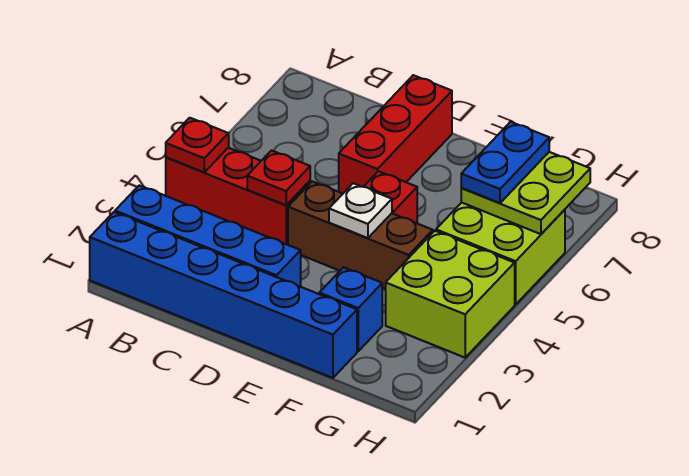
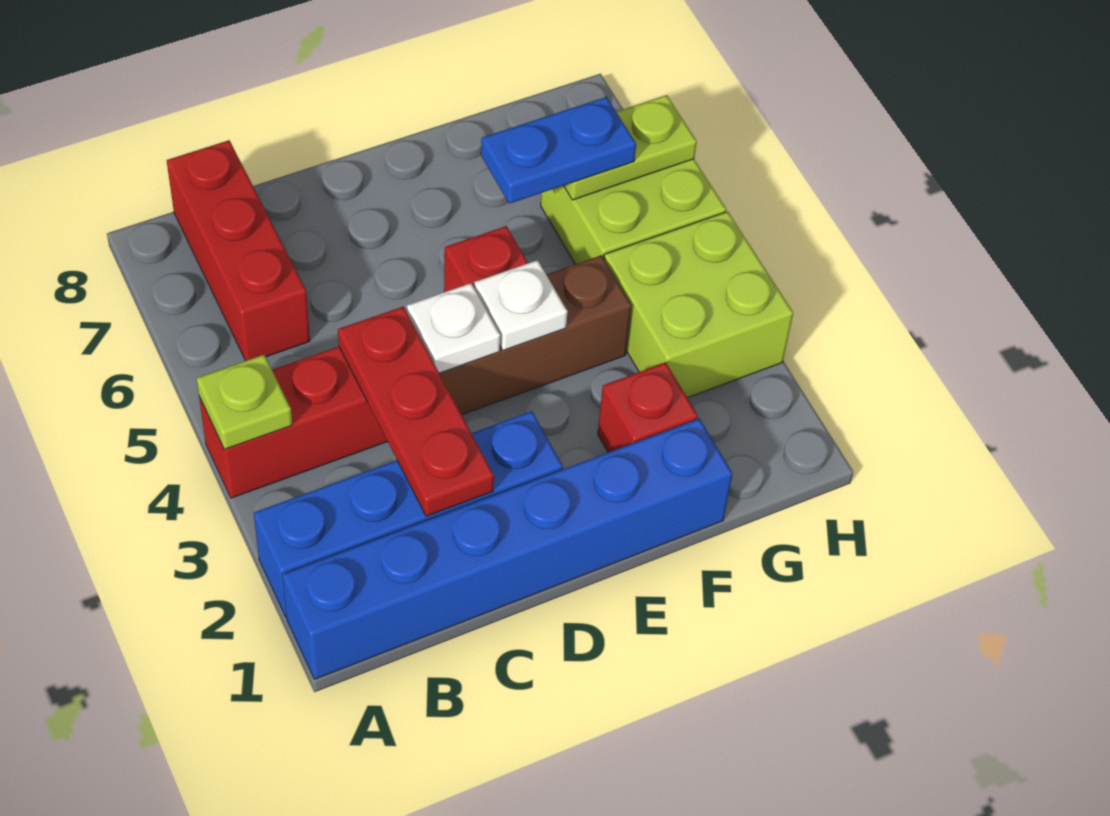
red plate A4 level 2 -> lime plate A4 level 2
red plate C4 level 2 -> red plate C2:C4 level 2
none -> white plate D4 level 2
red brick D6:D8 level 1 -> red brick B6:B8 level 1
blue brick F2 level 1 -> red brick F2 level 1
lime plate G6:H7 level 2 -> lime plate G6:H6 level 2
blue plate G6:G7 level 3 -> blue plate F6:G6 level 3

